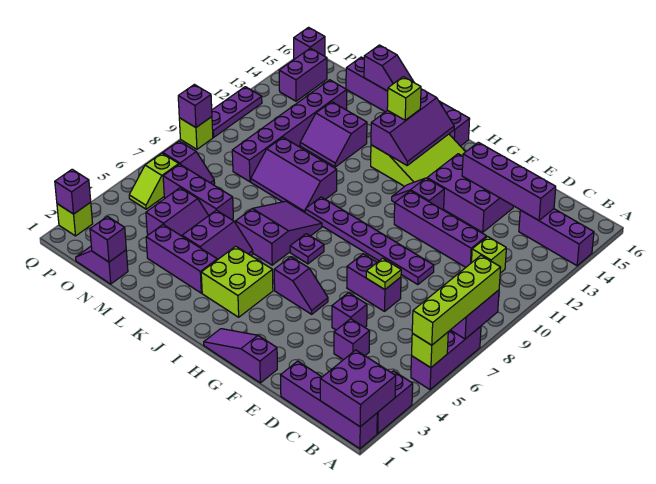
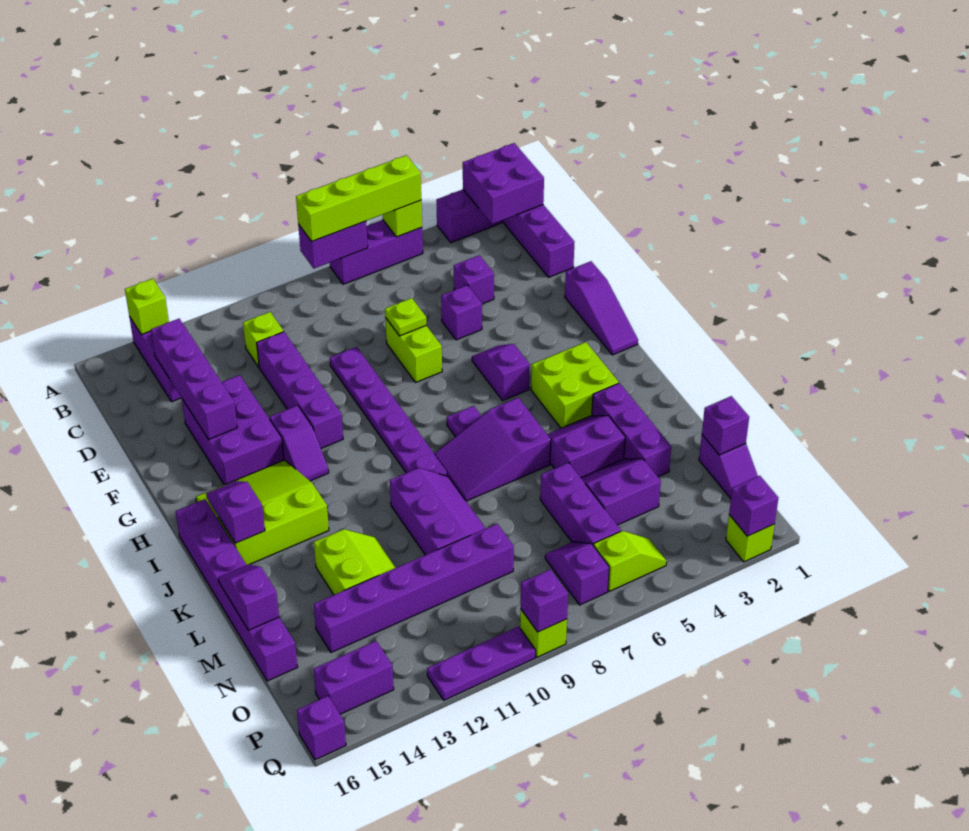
purple brick E7:F7 level 1 -> lime brick E7:F7 level 1
purple slope I13:J15 level 2 top J -> purple slope I15:J15 level 2 top J
lime brick J14 level 3 -> lime brick A14 level 2
purple slope L12:M13 level 1 top 13 -> lime slope L12:M13 level 1 top 13

